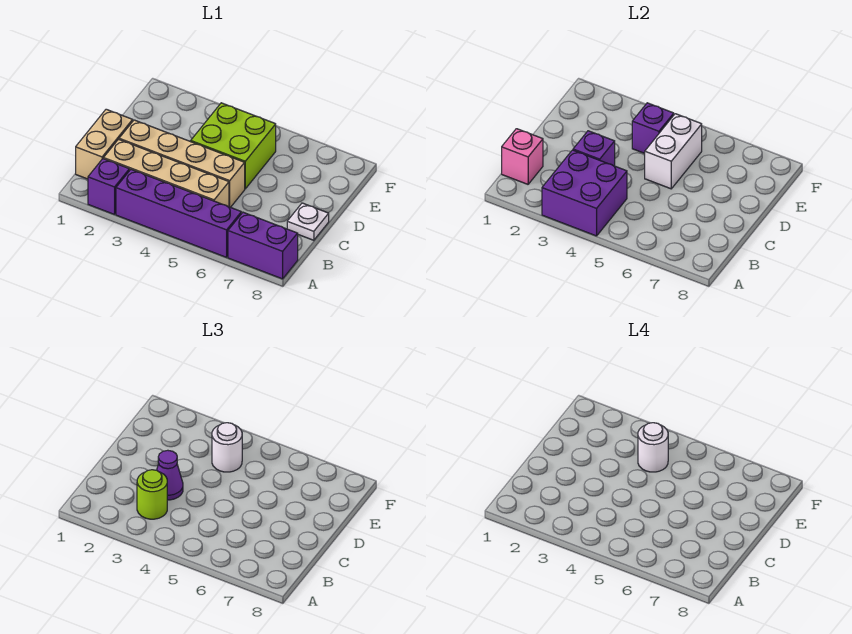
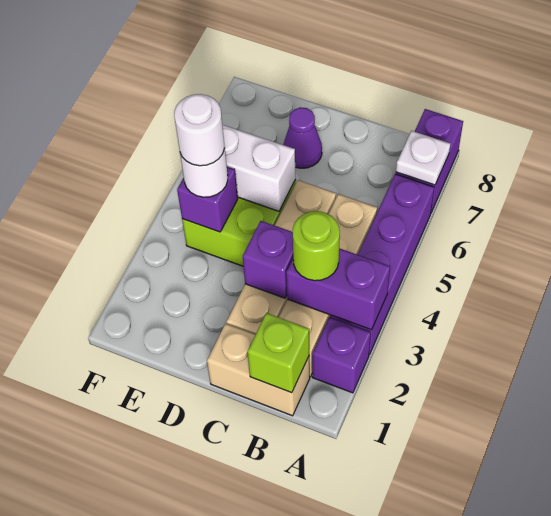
purple brick A3:B4 level 2 -> purple brick A3:B3 level 2
pink brick B1 level 2 -> lime brick B1 level 2
purple cone C3 level 3 -> purple cone D7 level 1
white plate C8 level 1 -> white plate A7 level 2

